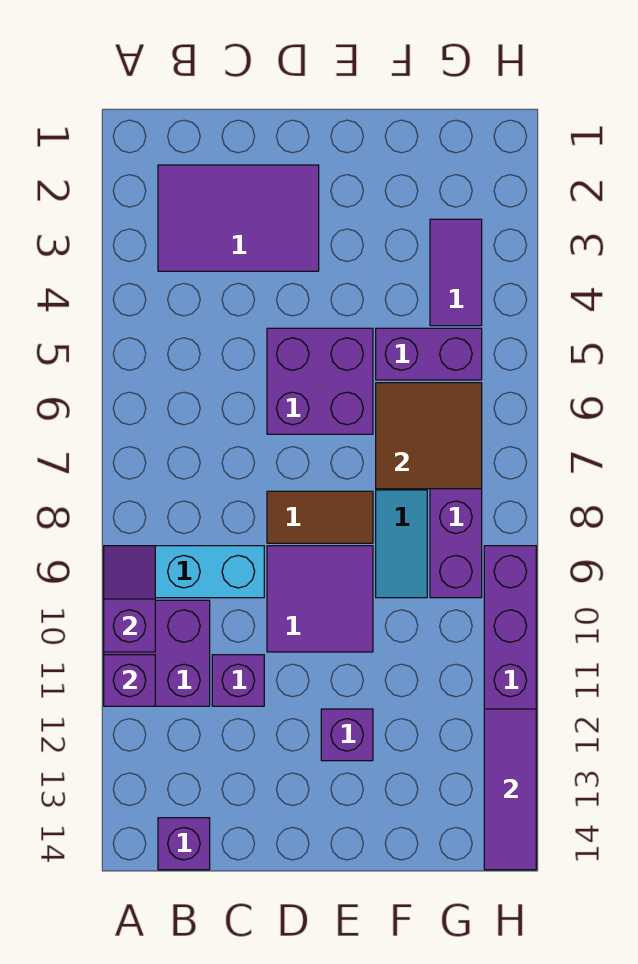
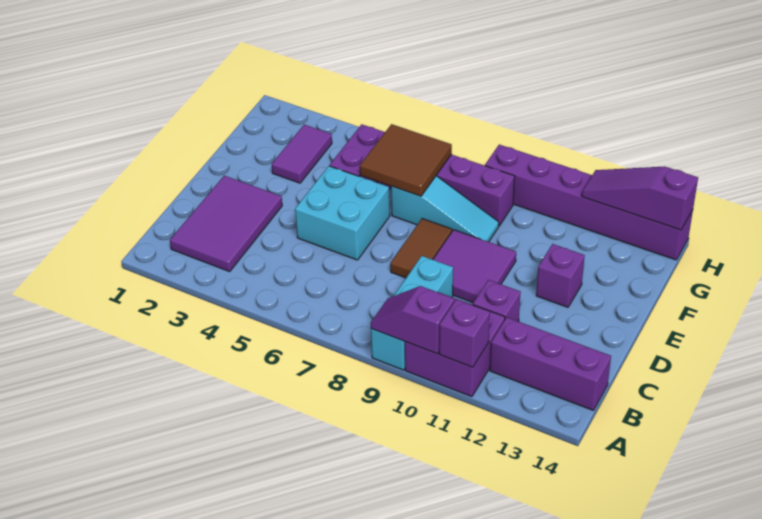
purple brick B14 level 1 -> purple brick B12:B14 level 1
purple brick D5:E6 level 1 -> cyan brick D5:E6 level 1
purple tile G3:G4 level 1 -> purple tile F3:G3 level 1
purple tile H12:H14 level 2 -> purple slope H12:H14 level 2 top 14

